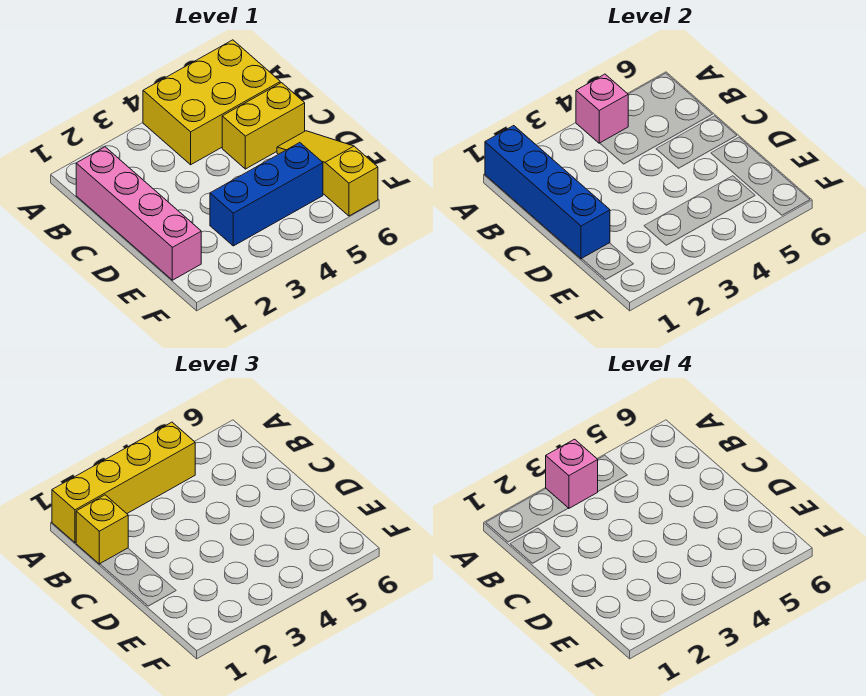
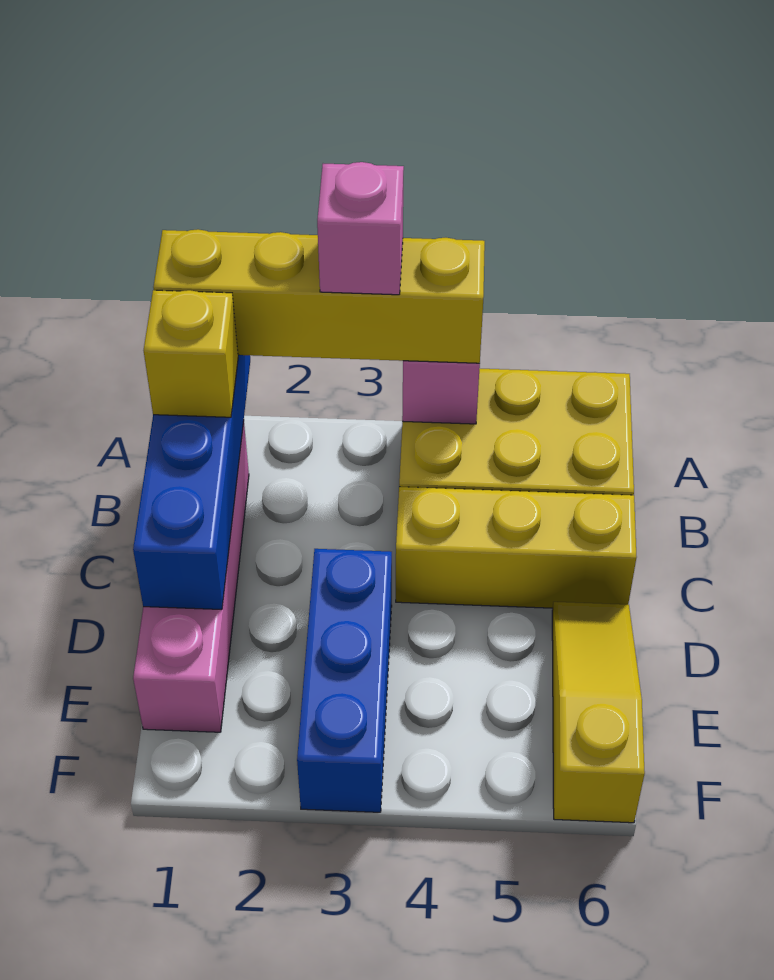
yellow brick C5:C6 level 1 -> yellow brick C4:C6 level 1
blue brick E3:E5 level 1 -> blue brick D3:F3 level 1

